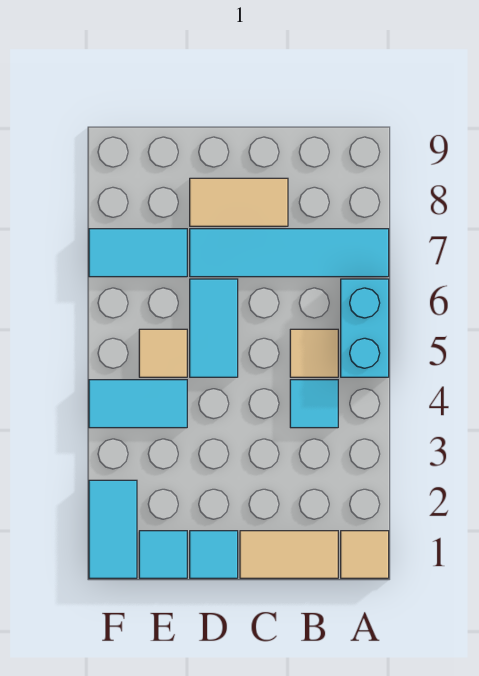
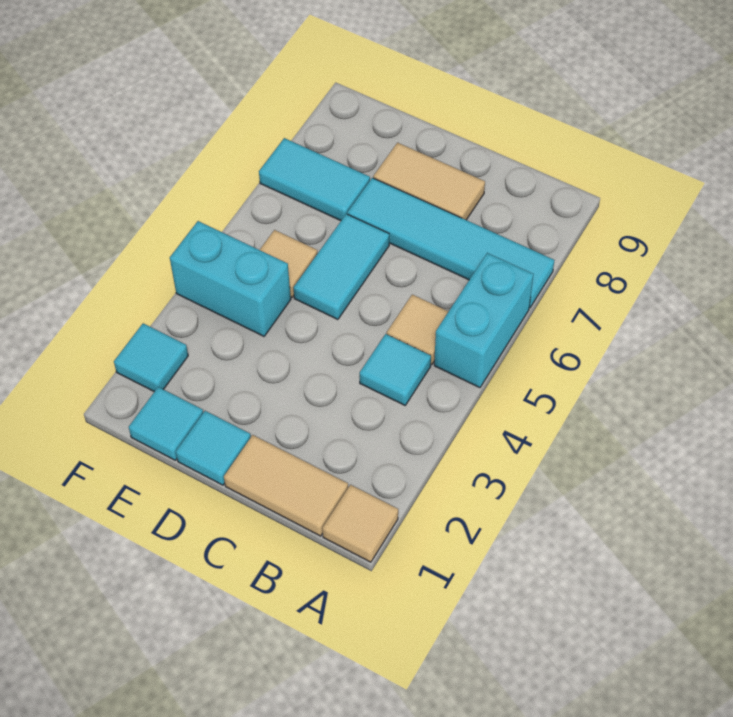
cyan tile E4:F4 level 1 -> cyan brick E4:F4 level 1
cyan tile F1:F2 level 1 -> cyan tile F2 level 1

